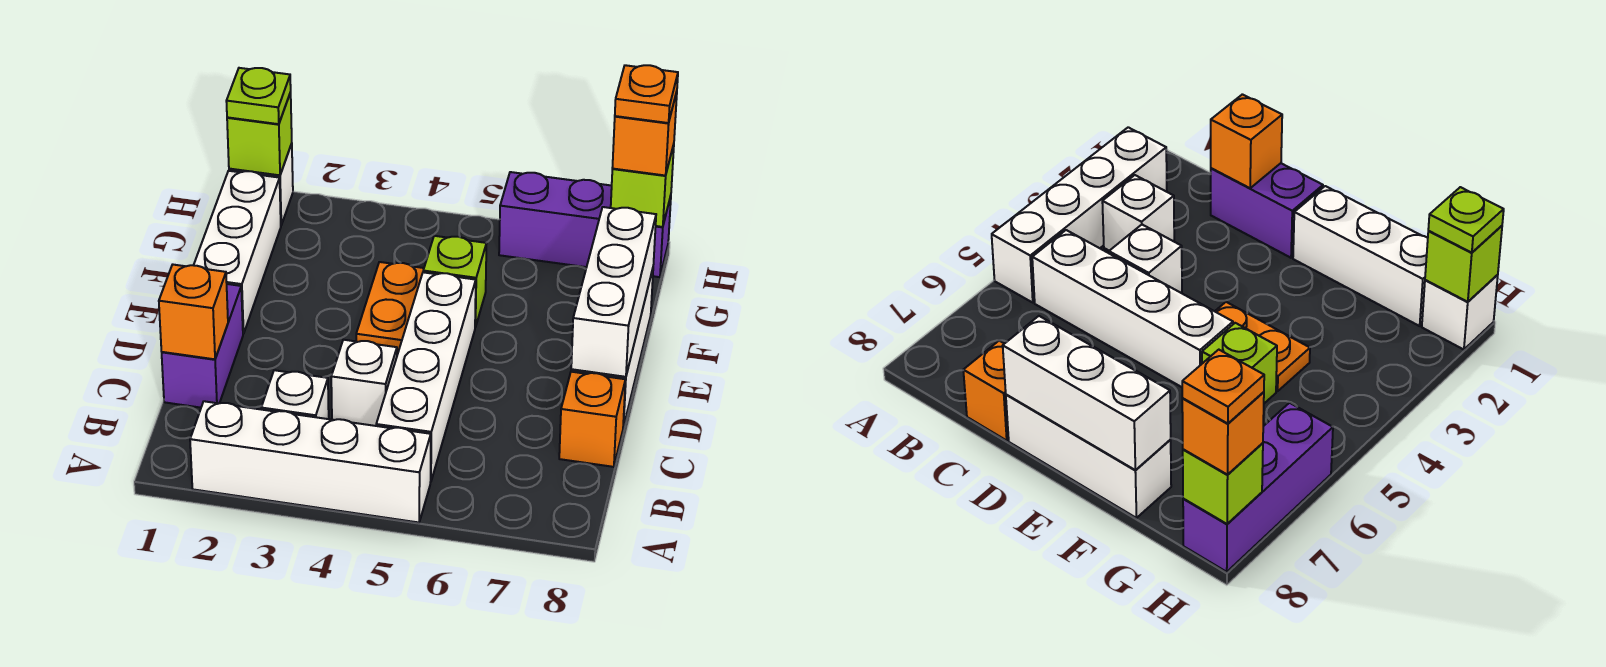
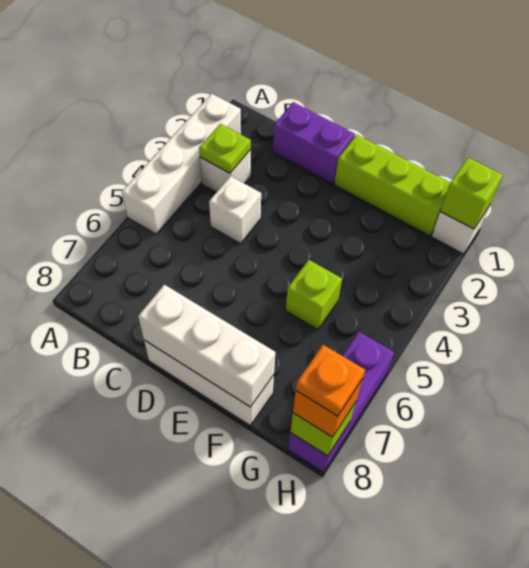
white brick B5:E5 level 1 -> none
orange brick C1 level 2 -> none
orange brick C8 level 1 -> none
white brick E1:G1 level 1 -> lime brick E1:G1 level 1
orange plate E4:F4 level 1 -> none
lime plate H1 level 3 -> lime plate B3 level 2

